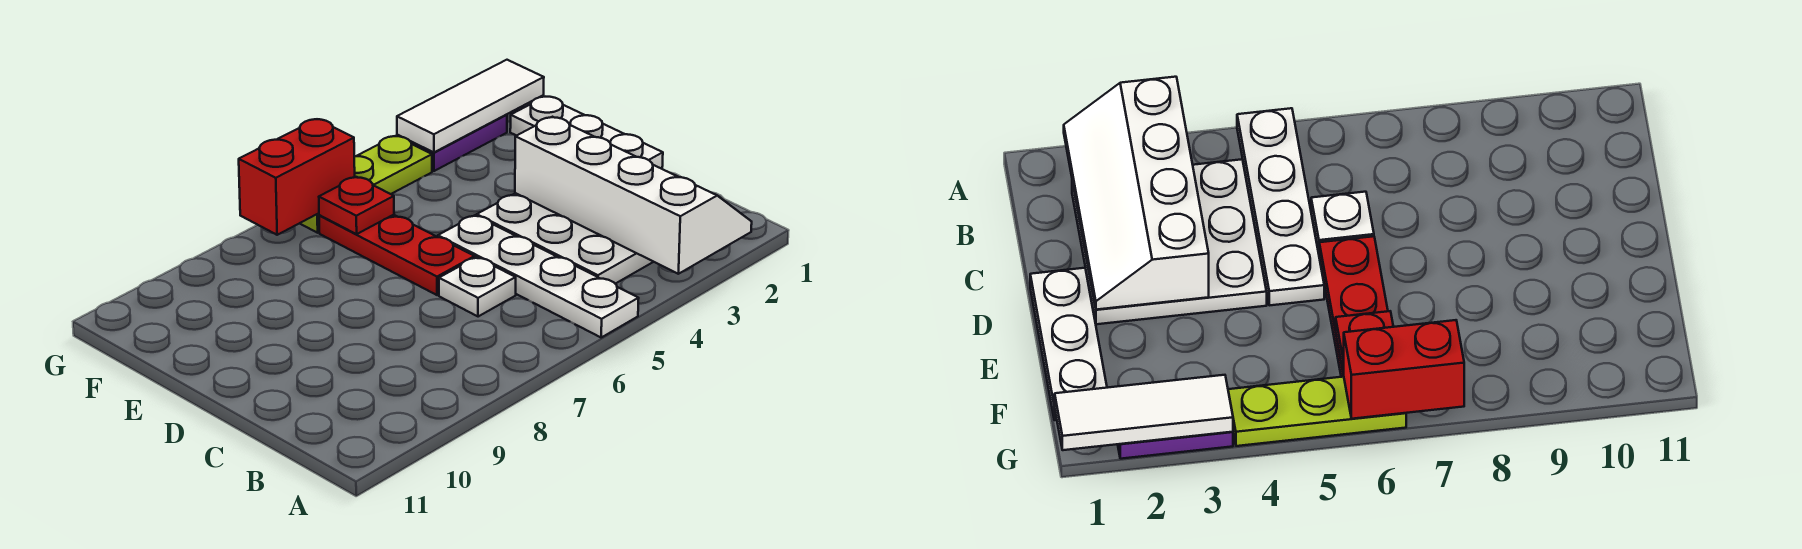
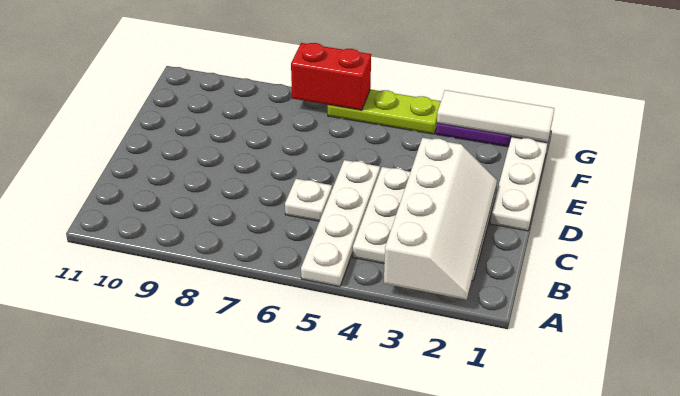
red plate D6:F6 level 1 -> none
red plate F6 level 2 -> none

